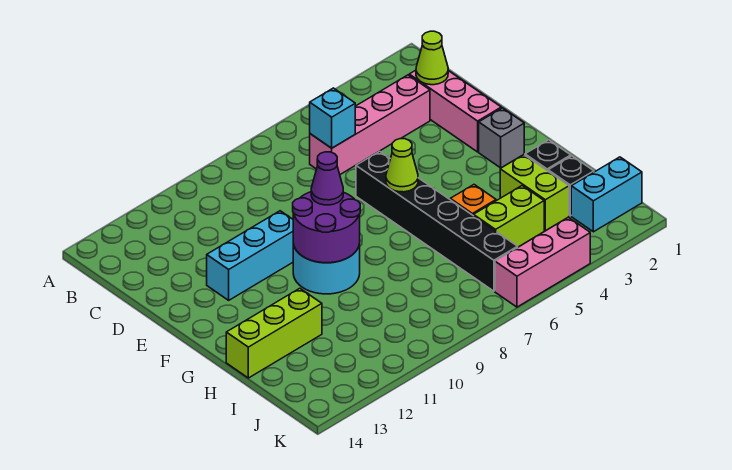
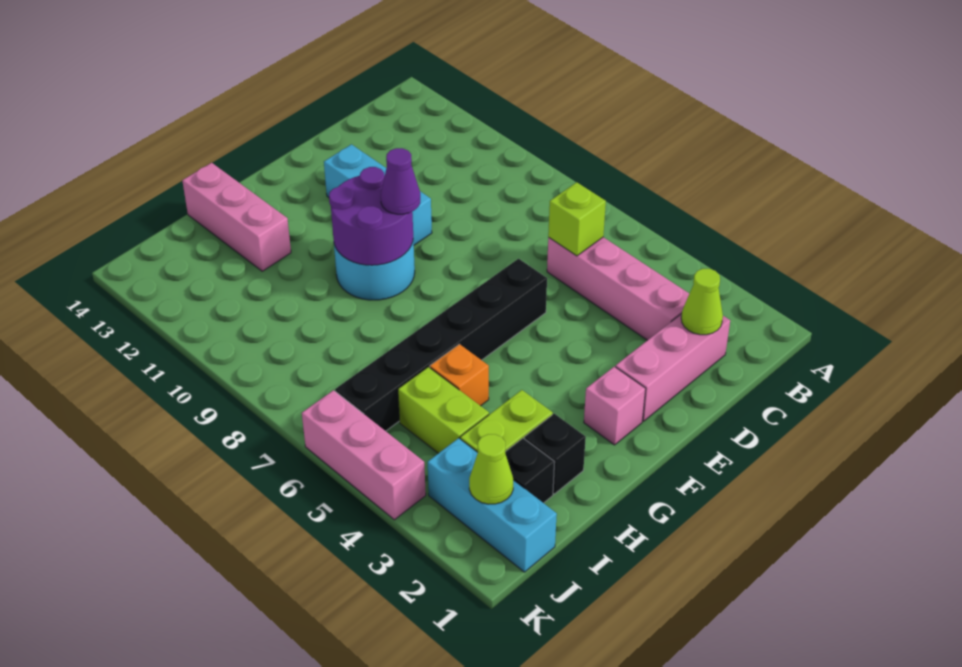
cyan brick C6 level 2 -> lime brick C6 level 2
grey brick F2 level 1 -> pink brick F2 level 1
lime cone F6 level 2 -> lime cone J2 level 2
lime brick H12:H14 level 1 -> pink brick H12:H14 level 1
cyan brick J1:J2 level 1 -> cyan brick J1:J3 level 1

